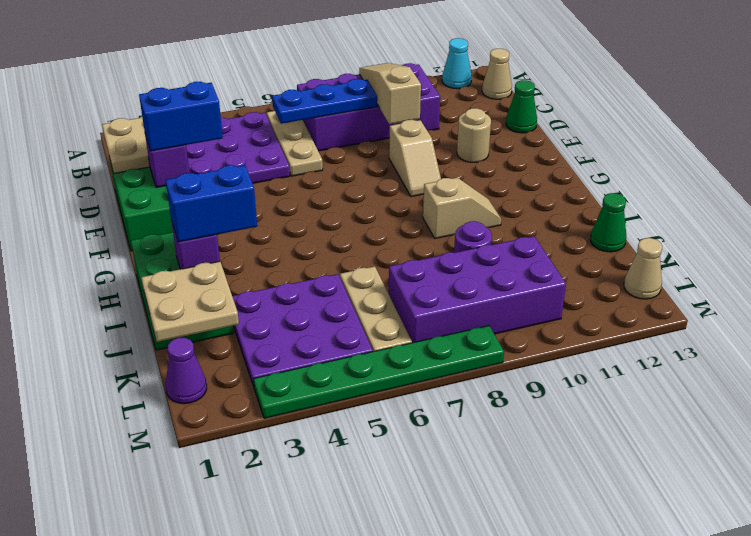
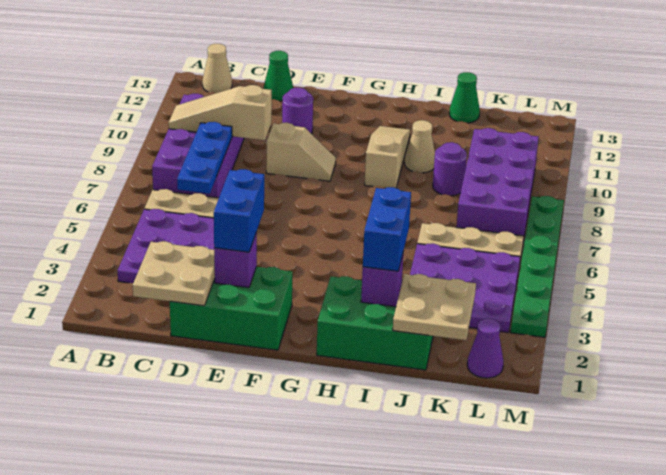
cyan cone A12 level 1 -> none
tan round brick E11 level 1 -> purple round brick E11 level 1
tan slope H9:H10 level 1 top 9 -> tan slope H9:H11 level 1 top 9
tan cone L13 level 1 -> tan cone I10 level 1

